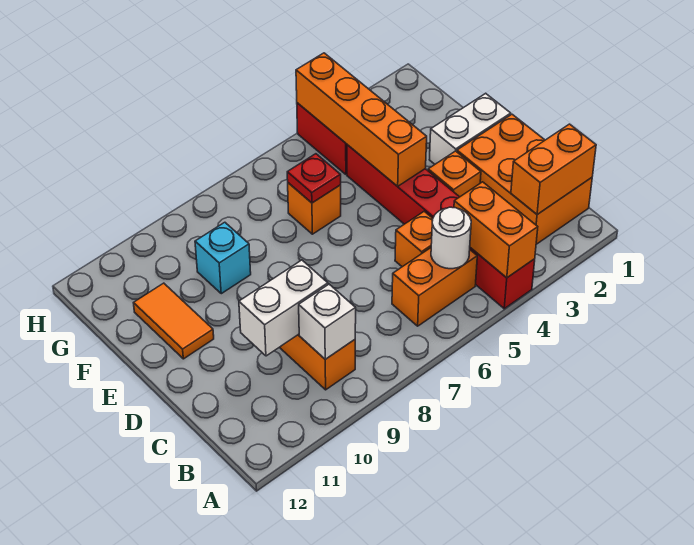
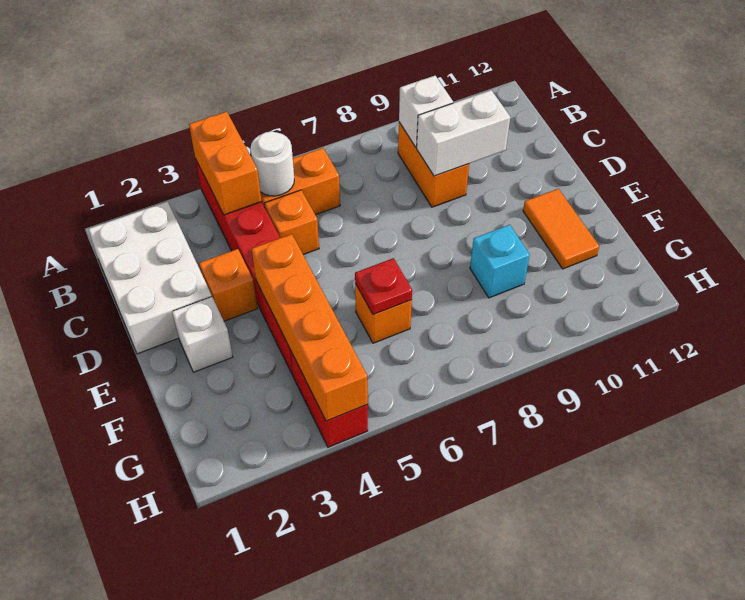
orange brick B1:D2 level 1 -> white brick B1:D2 level 1
orange brick B1:B2 level 2 -> none
white brick E1:E2 level 1 -> white brick E2 level 1

